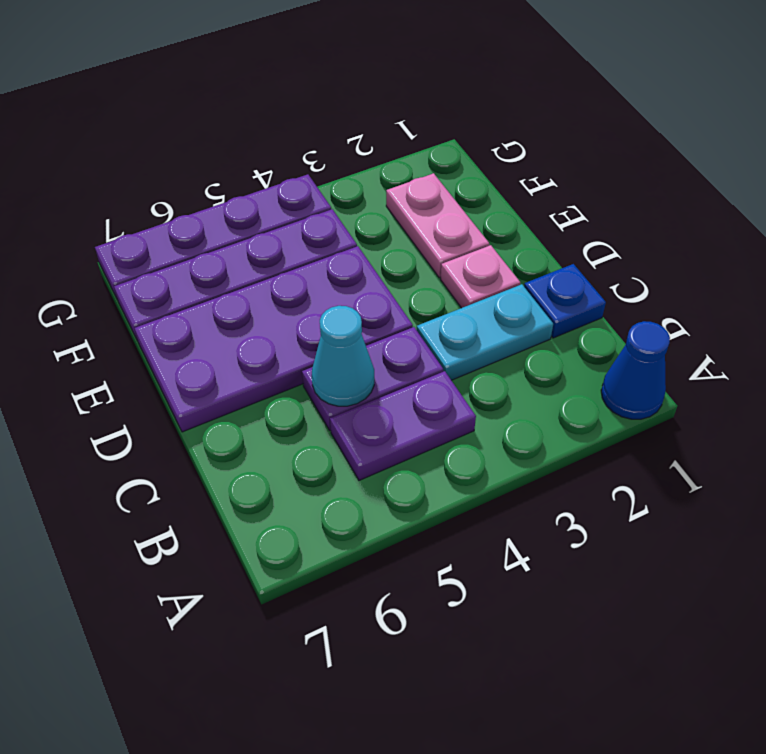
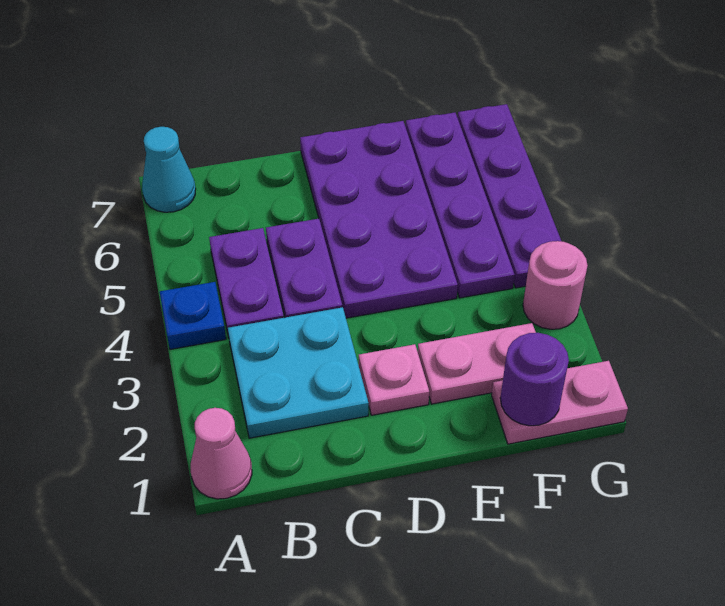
blue cone A1 level 1 -> pink cone A1 level 1
blue plate C1 level 1 -> blue plate A4 level 1
cyan plate C2:C3 level 1 -> cyan plate B2:C3 level 1
cyan cone C5 level 2 -> cyan cone A7 level 1
none -> pink plate F1:G1 level 1
none -> purple round brick F1 level 2
none -> pink round brick G3 level 1

